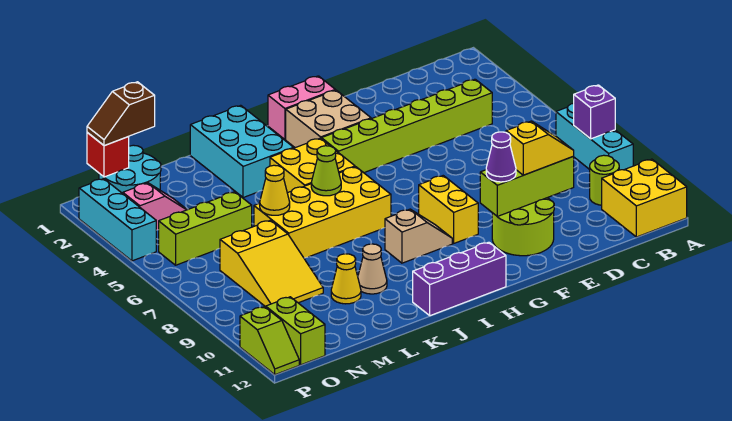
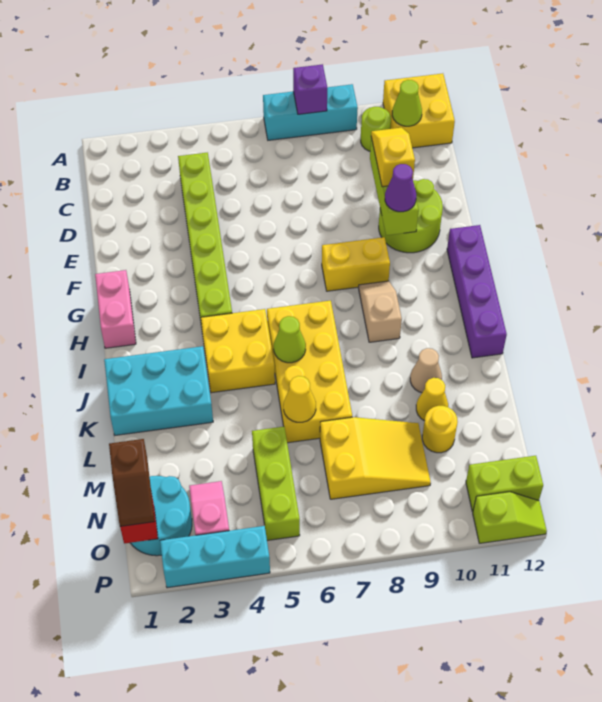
none -> lime cone B11 level 2
tan brick G2:H3 level 1 -> none
purple brick H12:J12 level 1 -> purple brick G12:J12 level 1
none -> yellow round brick M10 level 1

